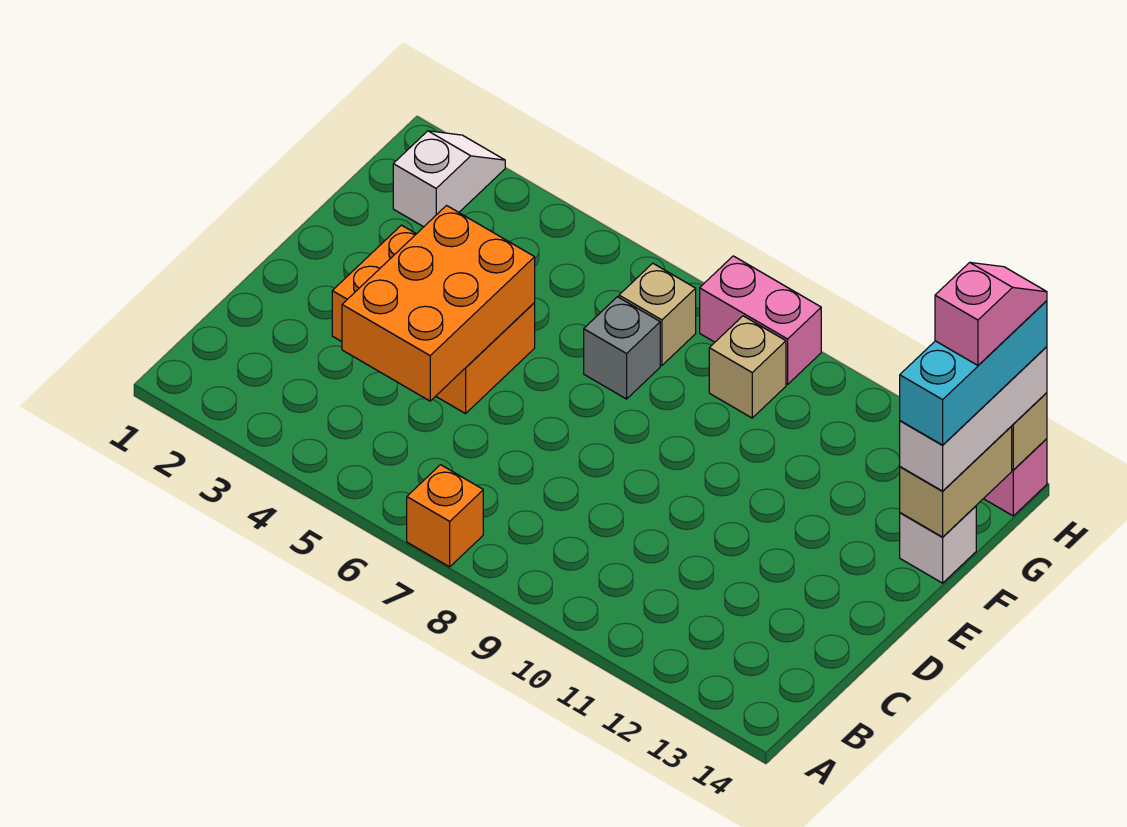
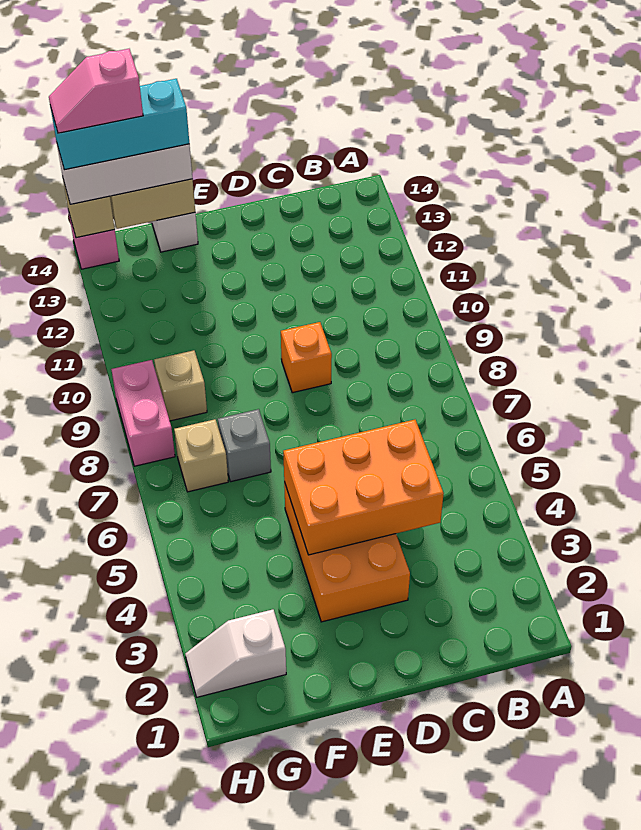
orange brick A7 level 1 -> orange brick D9 level 1

